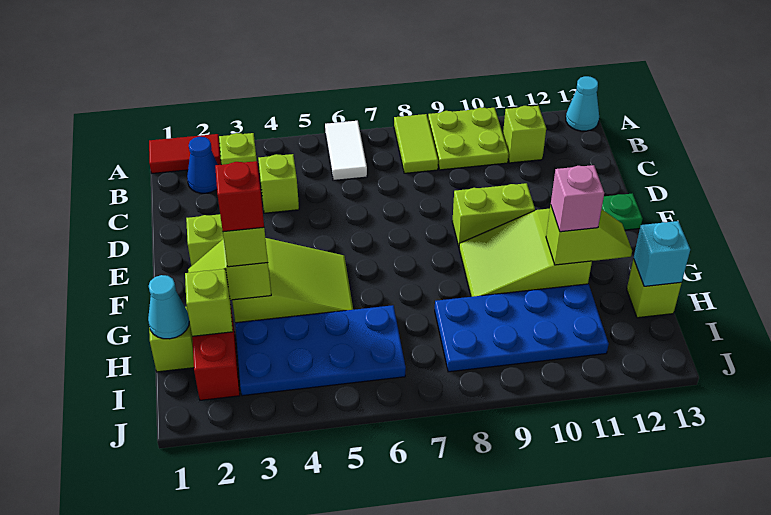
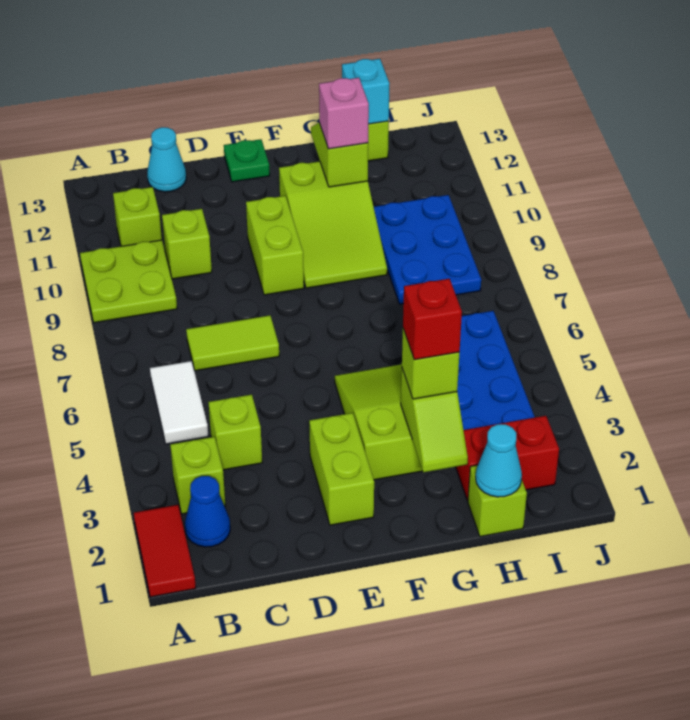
white tile A6:B6 level 1 -> white tile B5:B6 level 1
lime tile A8:B8 level 1 -> lime tile C7:D7 level 1
cyan cone A13 level 1 -> cyan cone C13 level 1
lime brick H2 level 2 -> lime brick C10 level 1
blue plate H8:I11 level 1 -> blue plate H8:I10 level 1

